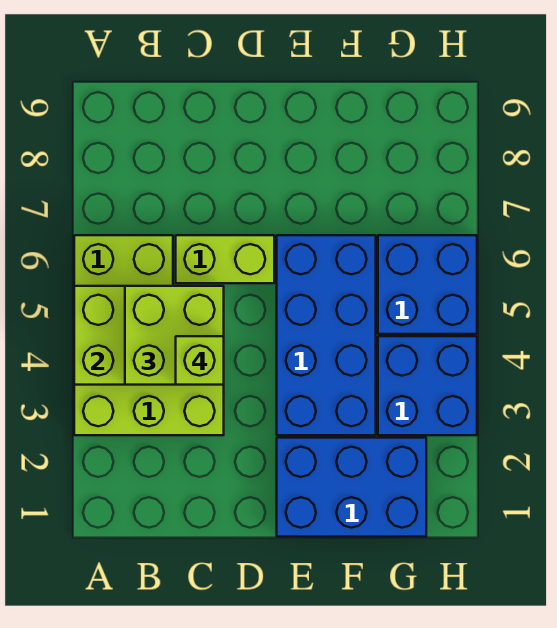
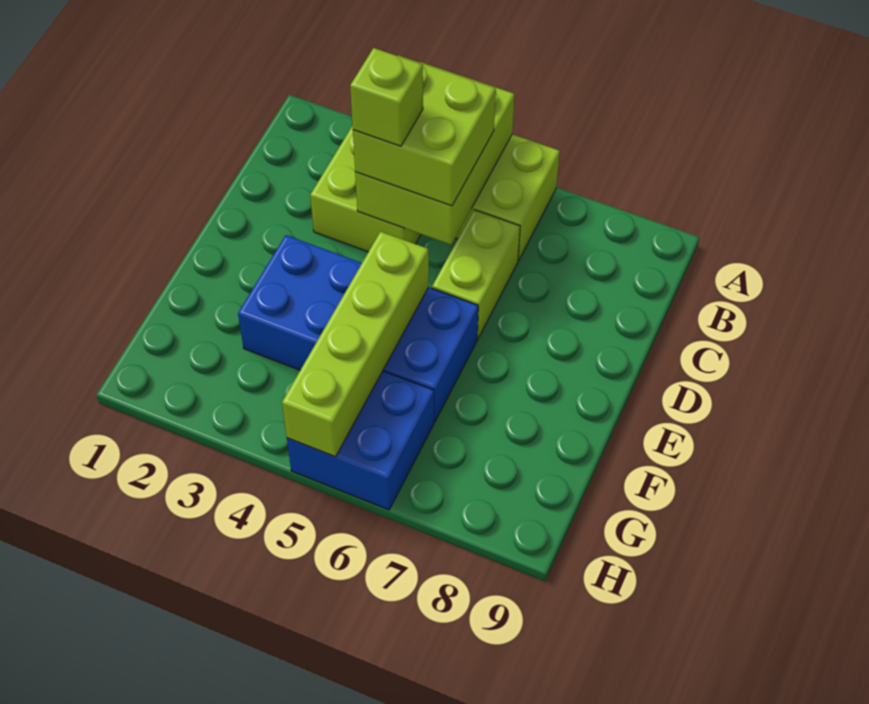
blue brick E1:G2 level 1 -> none
none -> lime brick E5:H5 level 2
blue brick G3:H4 level 1 -> none

